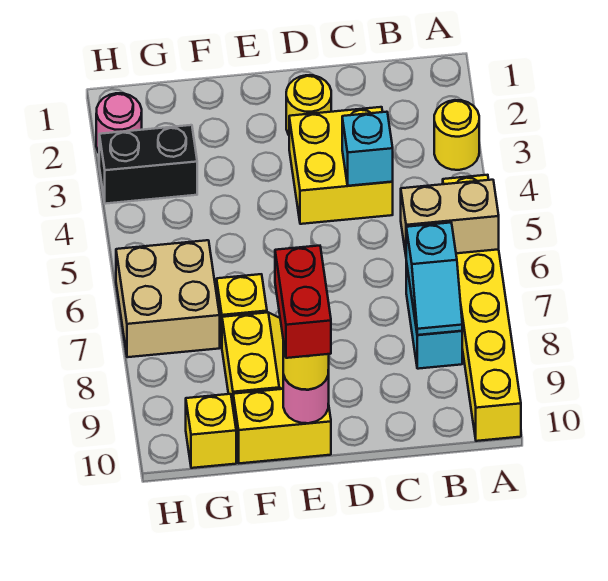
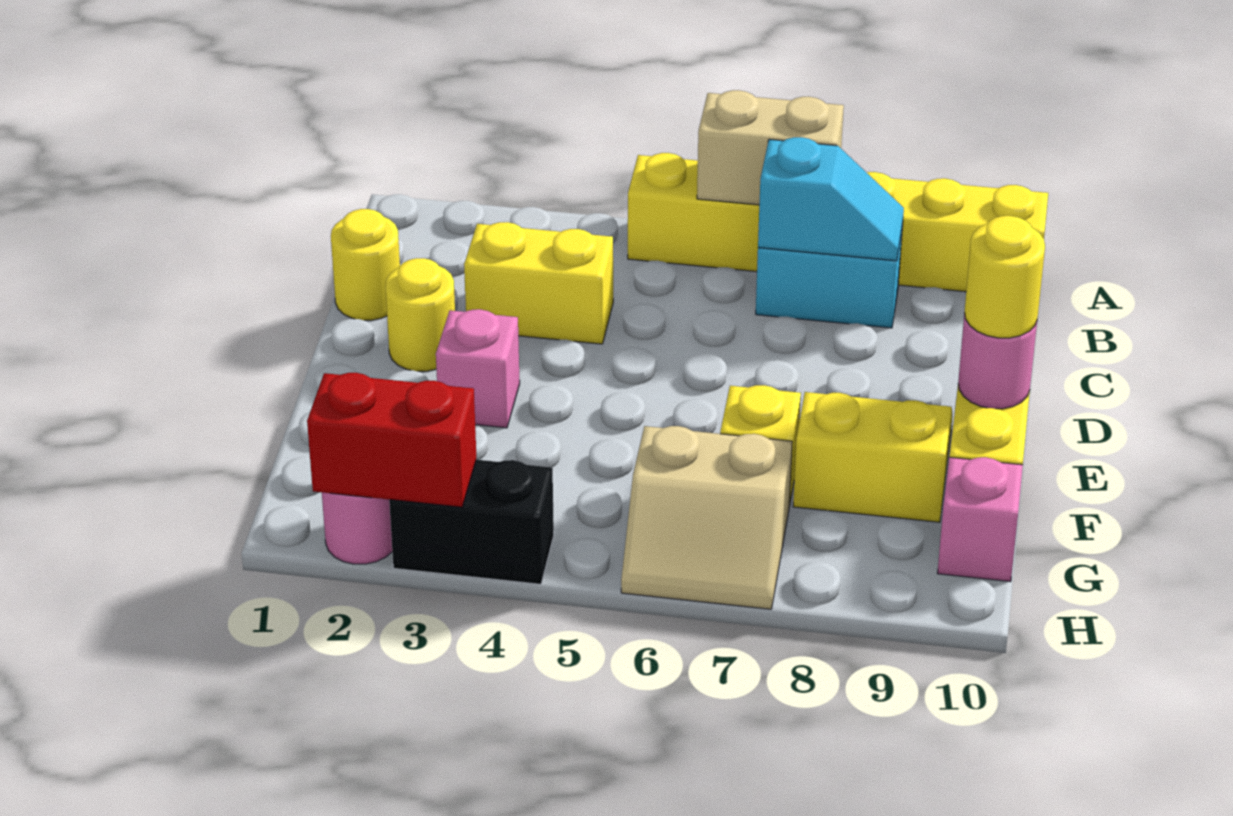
yellow round brick A3 level 1 -> yellow round brick C1 level 1
tan brick A6:B6 level 2 -> tan brick A6:A7 level 2
yellow brick C3:D4 level 1 -> yellow brick C3:C4 level 1
cyan brick C4 level 2 -> none
none -> pink brick E3 level 1
red brick E9:E10 level 4 -> red brick H2:H3 level 2
black brick G3:H3 level 1 -> black brick H3:H4 level 1
tan brick G6:H7 level 1 -> tan slope G6:H7 level 1 top G
yellow brick G10 level 1 -> pink brick G10 level 1

